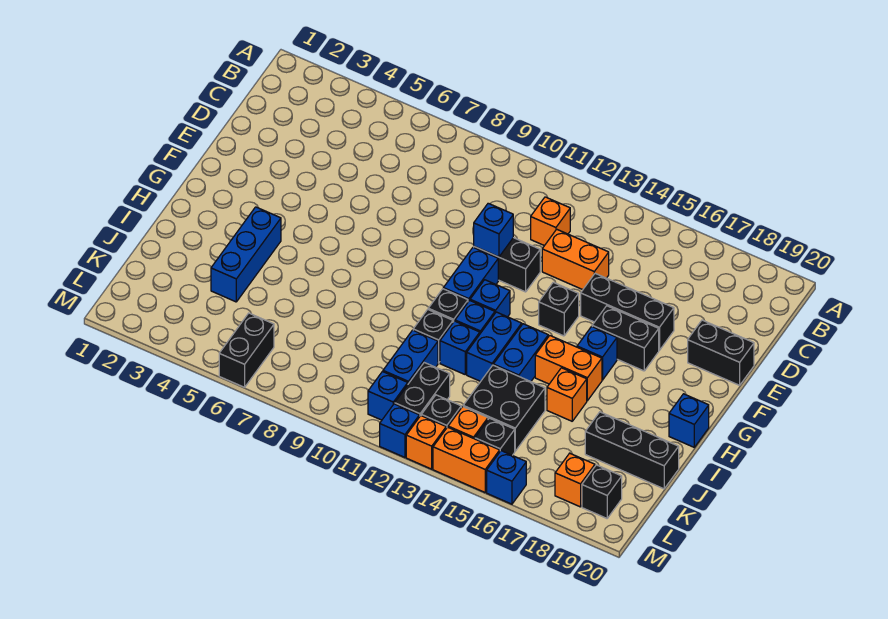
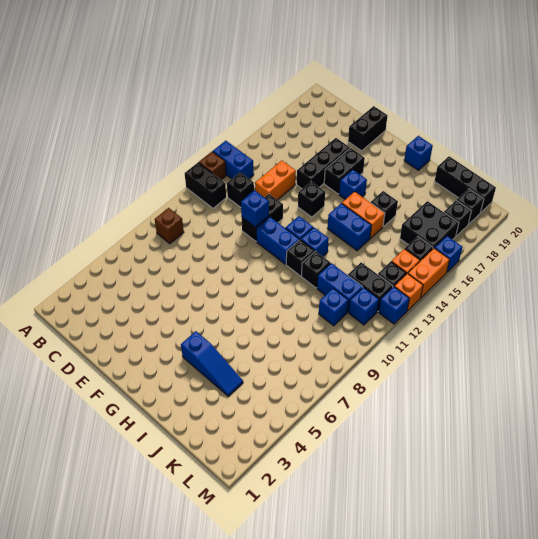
none -> brown brick A12 level 1
none -> brown brick B8 level 1
orange brick C12 level 1 -> black brick C12 level 1
blue brick H4:J4 level 1 -> blue slope H4:J4 level 1 top H
blue brick H13:I13 level 1 -> blue brick A13:B13 level 1
orange brick H15:H16 level 1 -> orange brick H15:I15 level 1
blue brick I12 level 1 -> blue brick K10 level 1
orange brick I16 level 1 -> black brick I16 level 1
black brick J14:K15 level 1 -> black brick K16:L17 level 1
black brick J18:J20 level 1 -> black brick J20:L20 level 1
black brick L6:M6 level 1 -> black brick A11:B11 level 1
orange brick L18 level 1 -> black brick L18 level 1

